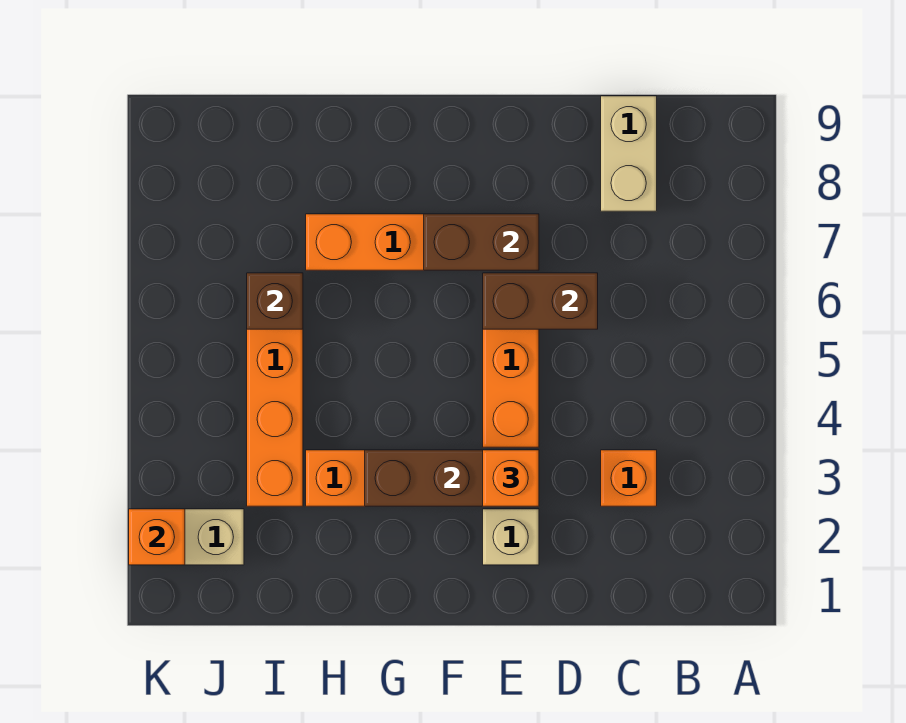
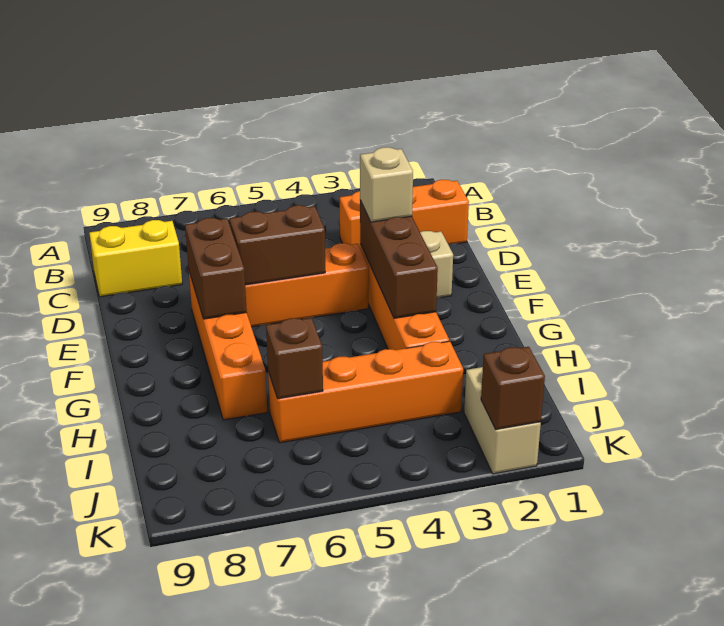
orange brick C3 level 1 -> orange brick C1:C3 level 1
tan brick C8:C9 level 1 -> yellow brick C8:C9 level 1
brown brick D6:E6 level 2 -> brown brick E5:E6 level 2
orange brick E3 level 3 -> tan brick E3 level 3
orange brick K2 level 2 -> brown brick K2 level 2

